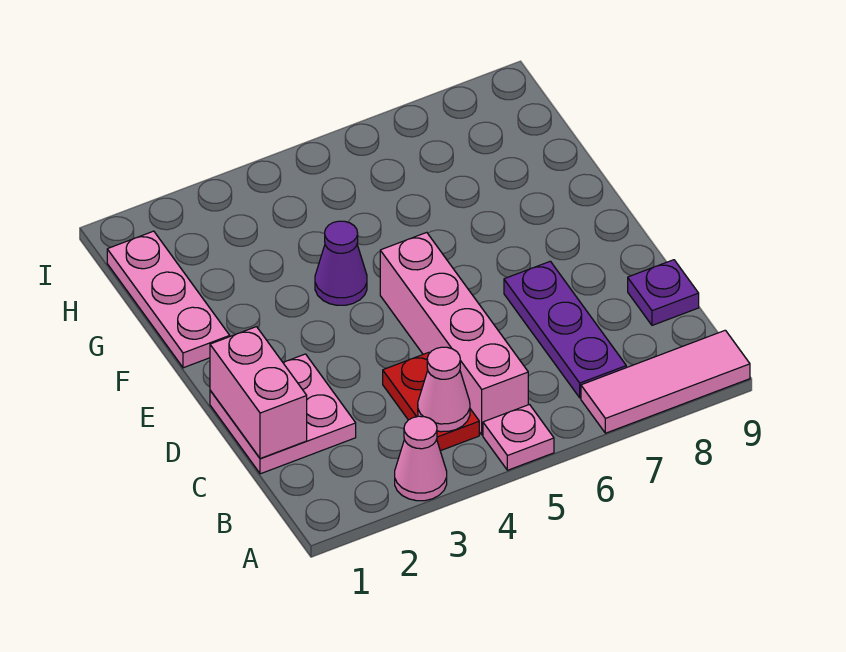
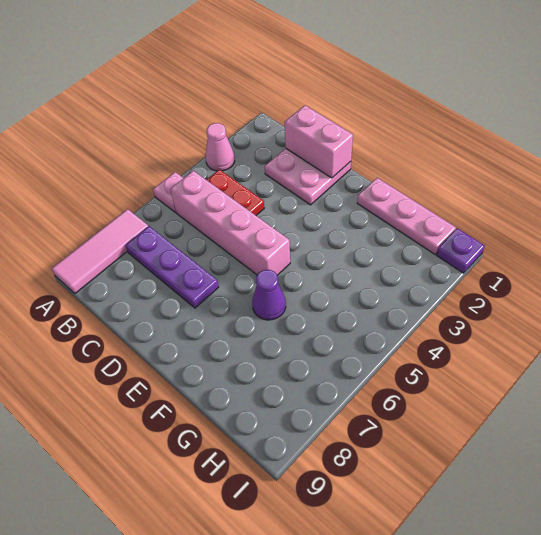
pink cone B4 level 2 -> none
purple plate C9 level 1 -> purple plate I1 level 1
purple cone F4 level 1 -> purple cone F6 level 1

